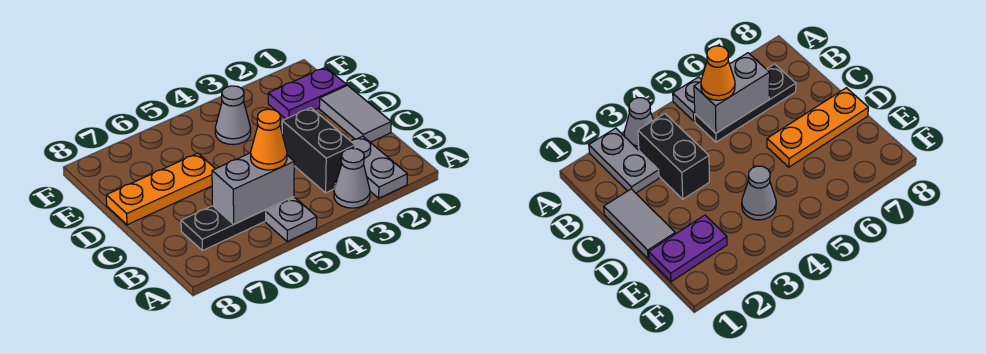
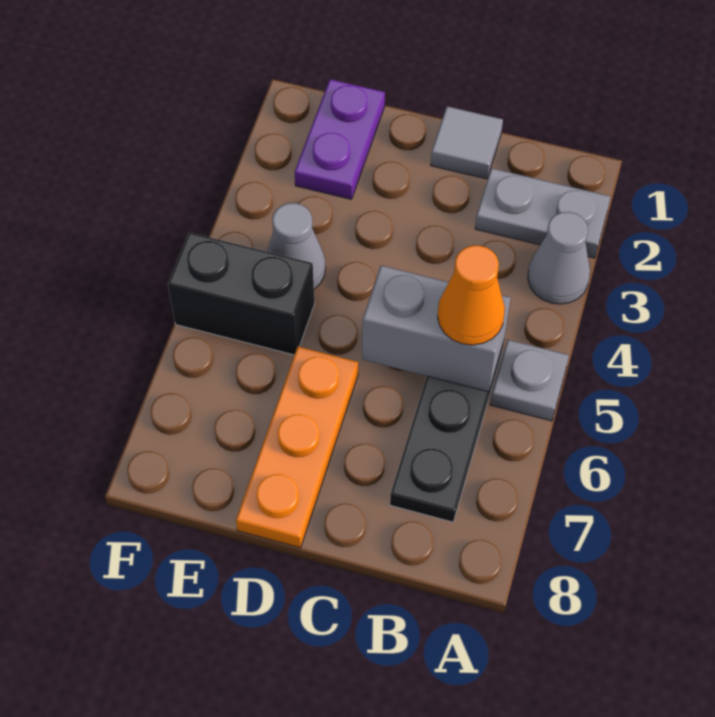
black brick B3:C3 level 1 -> black brick E5:F5 level 1
grey brick B5:B6 level 2 -> grey brick B5:C5 level 2
grey tile C1:D1 level 1 -> grey tile C1 level 1

